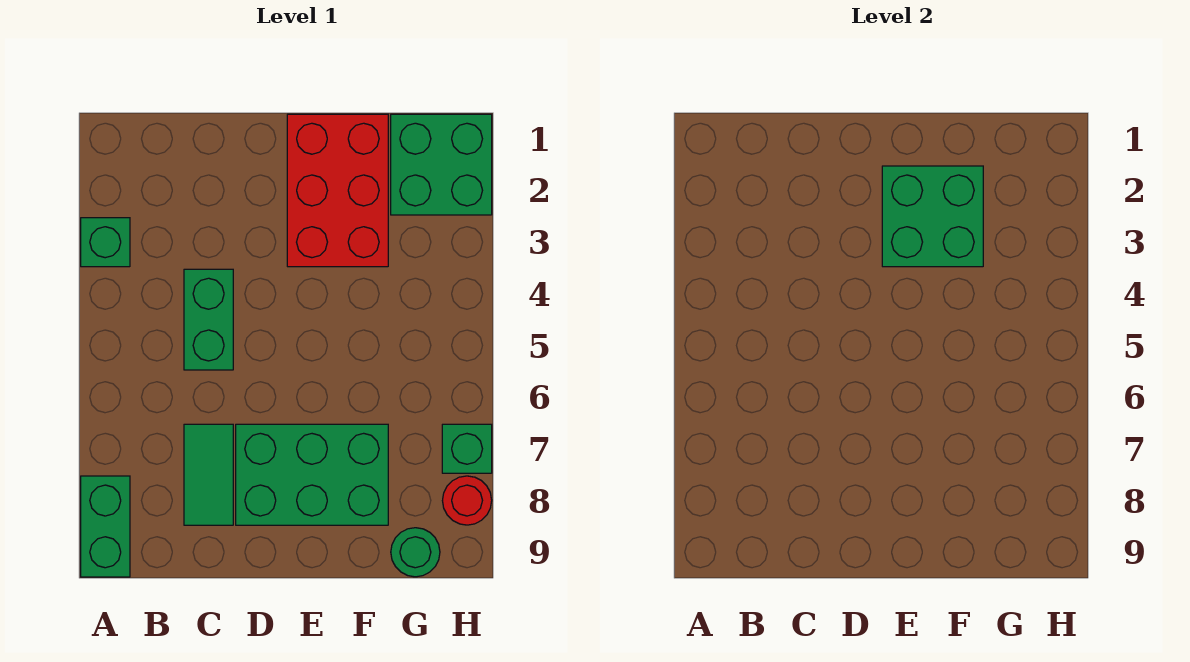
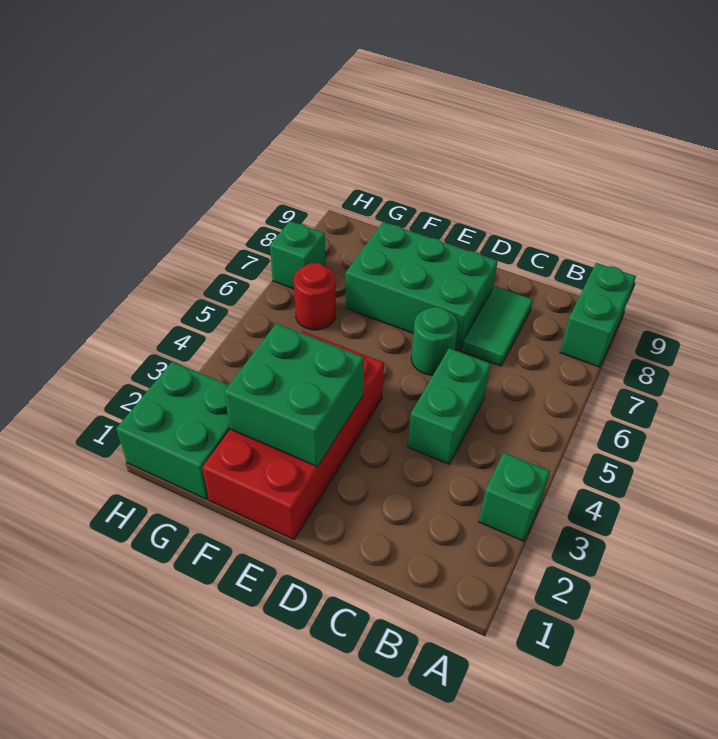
red brick E1:F3 level 1 -> red brick E1:F4 level 1
green round brick G9 level 1 -> green round brick D6 level 1
red round brick H8 level 1 -> red round brick G6 level 1

